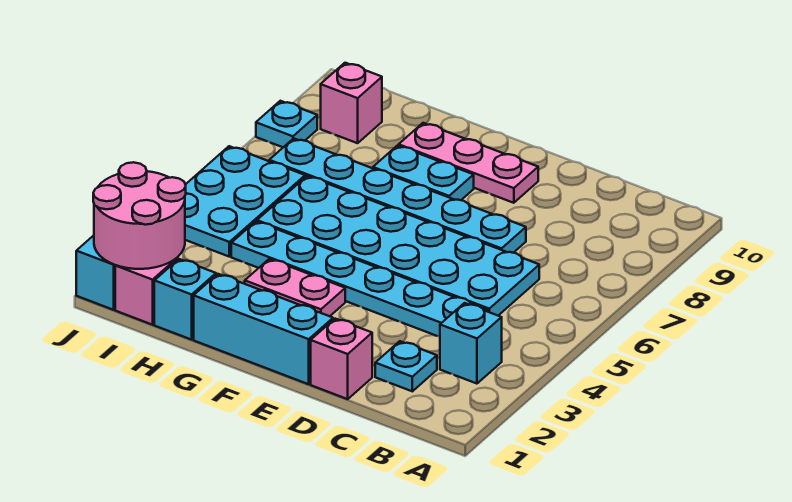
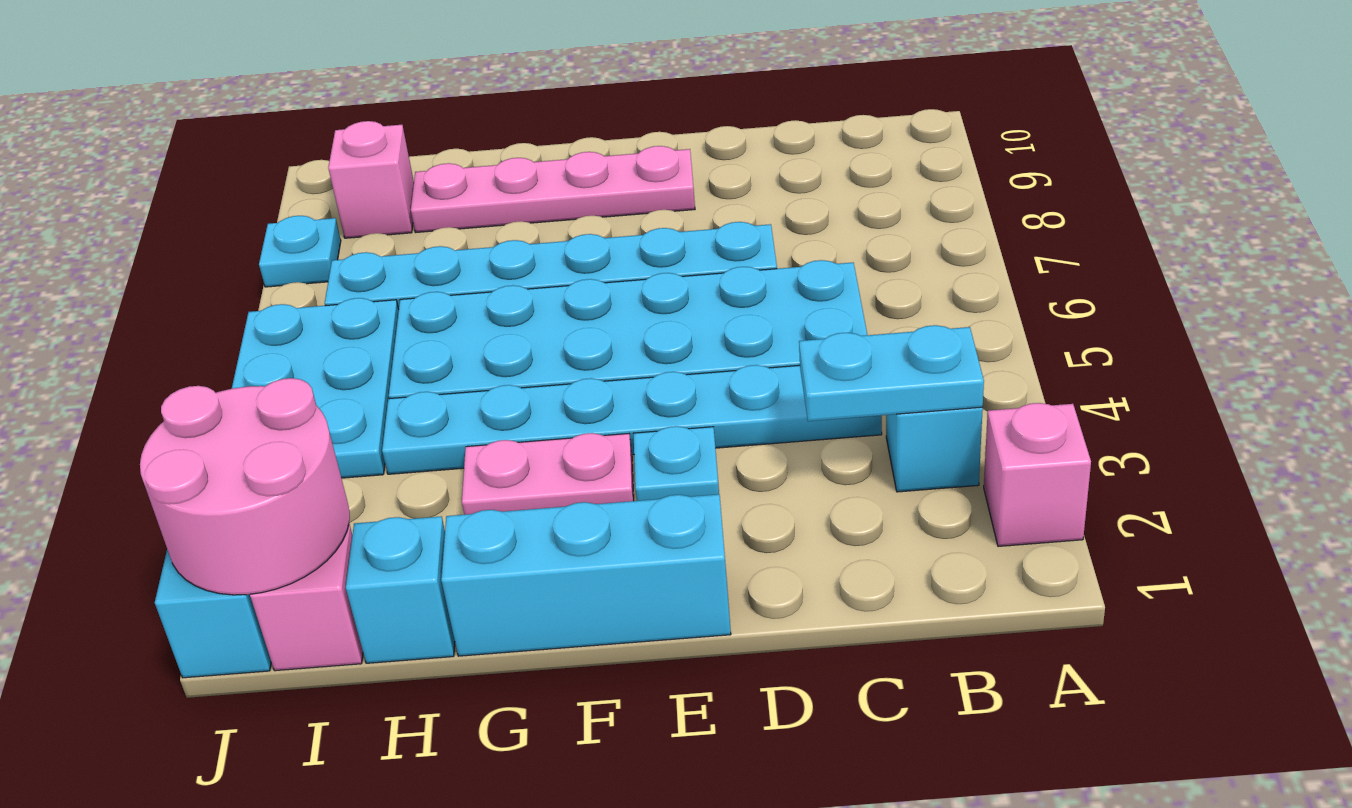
cyan plate C2 level 1 -> cyan plate E3 level 1
pink brick D1 level 1 -> pink brick A2 level 1
pink plate E9:G9 level 1 -> pink plate E9:H9 level 1
cyan plate F8:G8 level 1 -> cyan plate B3:C3 level 2

